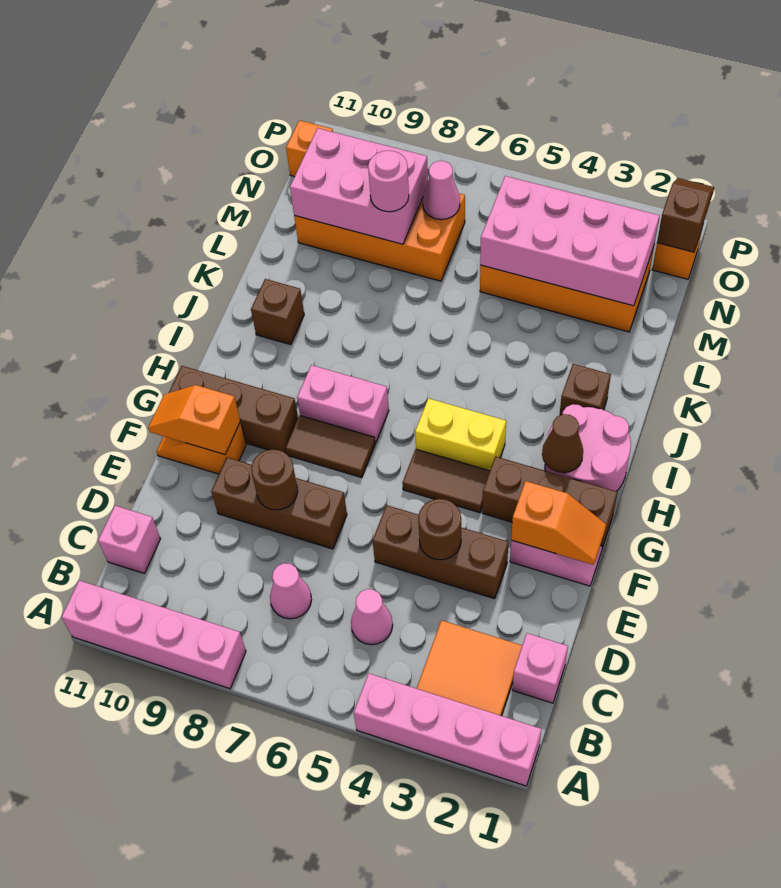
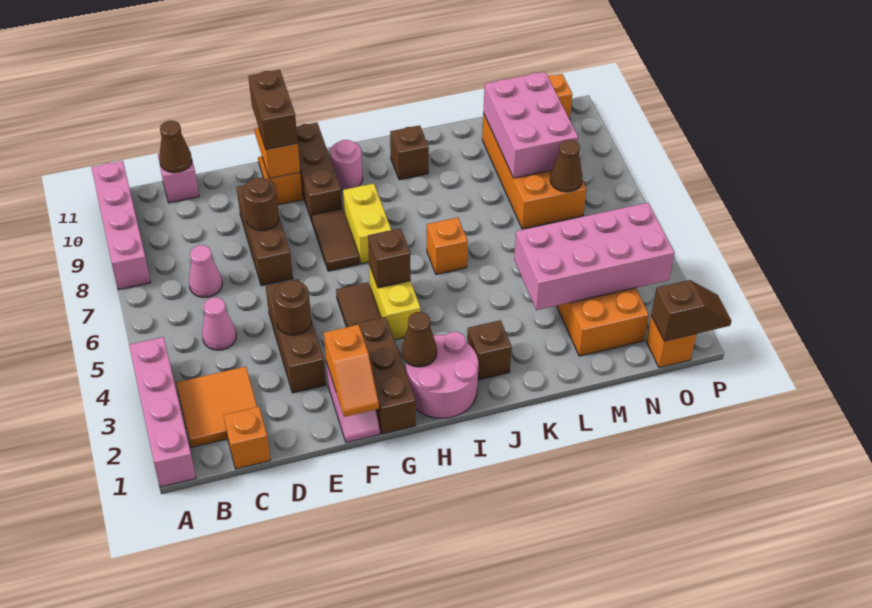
pink brick C1 level 1 -> orange brick C1 level 1
none -> brown cone C11 level 2
none -> brown brick F10:F11 level 3
none -> brown brick H5 level 2
pink brick H7:H8 level 1 -> yellow brick H7:H8 level 1
none -> orange brick J6 level 1
pink brick M2:N5 level 2 -> pink brick L3:O4 level 2
pink round brick M8 level 3 -> pink round brick H10 level 1
pink cone N7 level 2 -> brown cone N7 level 2

